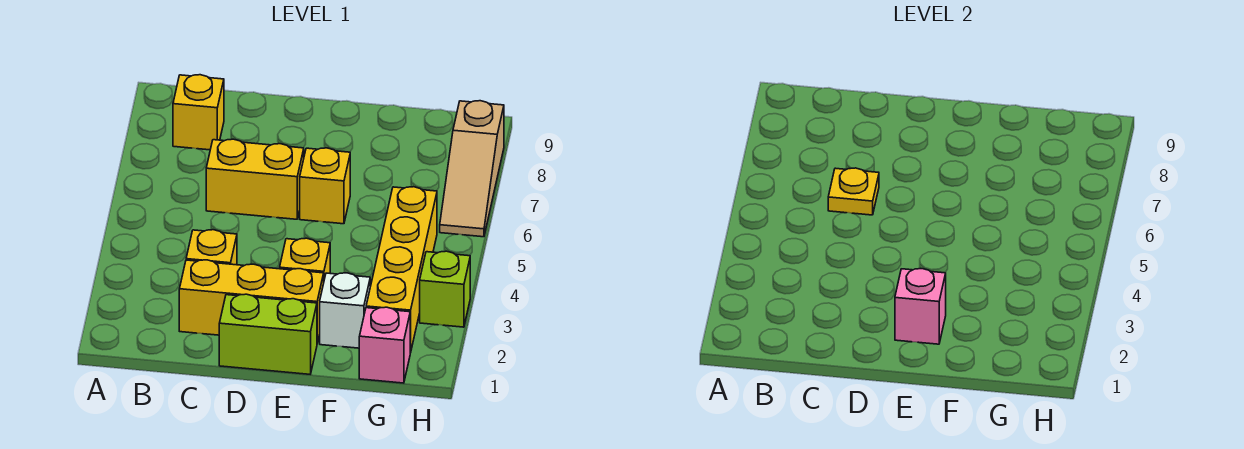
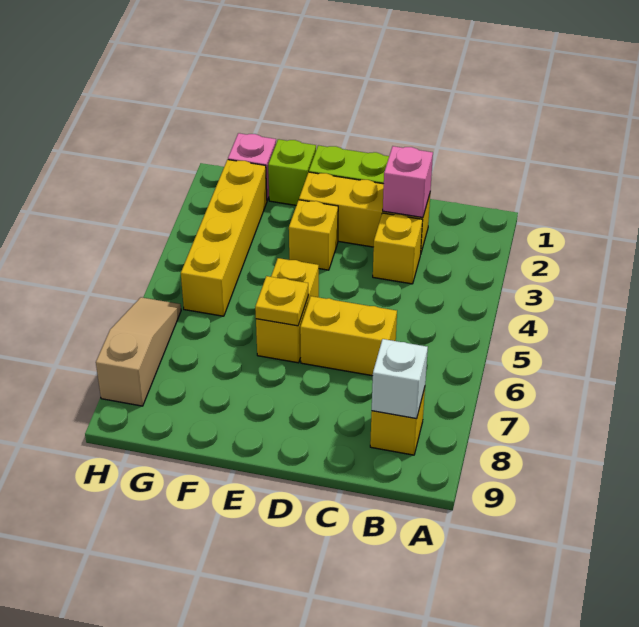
yellow plate C6 level 2 -> yellow plate E6 level 2
pink brick E2 level 2 -> pink brick C2 level 2
yellow brick E6 level 1 -> yellow brick E5:E6 level 1
white brick F2 level 1 -> white brick B8 level 2
lime brick H3 level 1 -> lime brick F1 level 1

